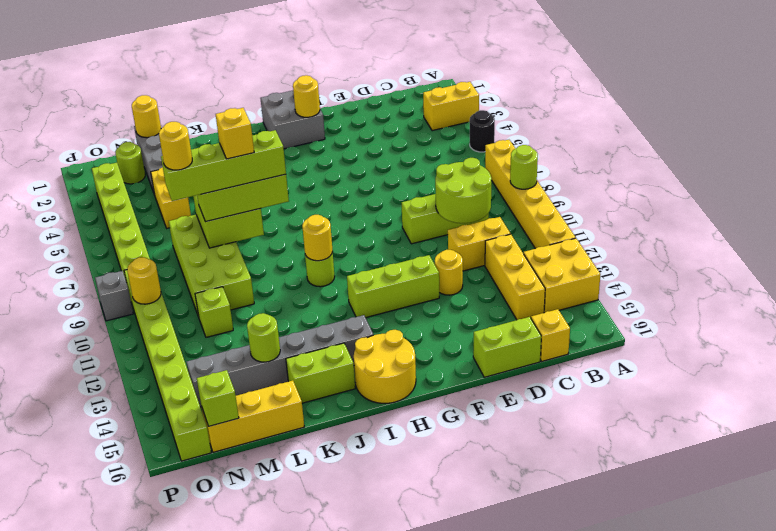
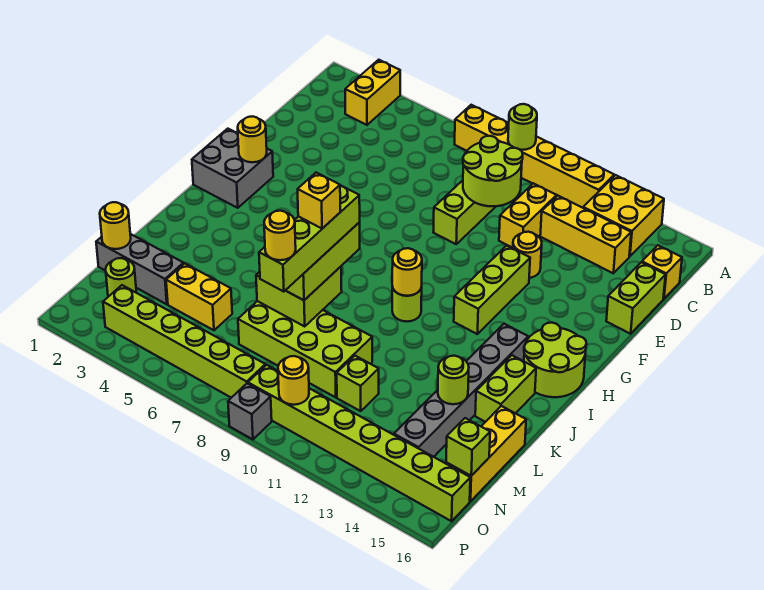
black round brick A5 level 1 -> none
yellow round brick H15:I16 level 1 -> lime round brick H15:I16 level 1

